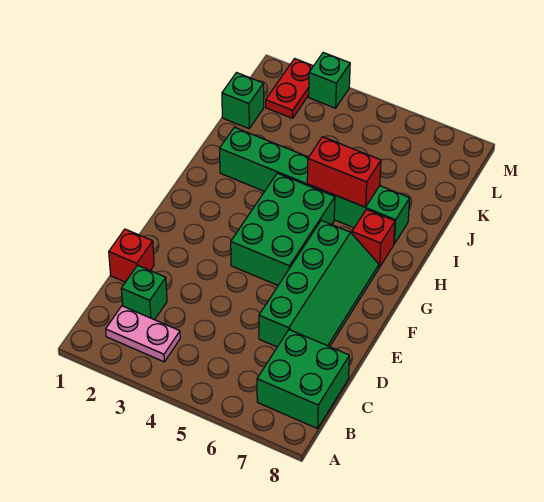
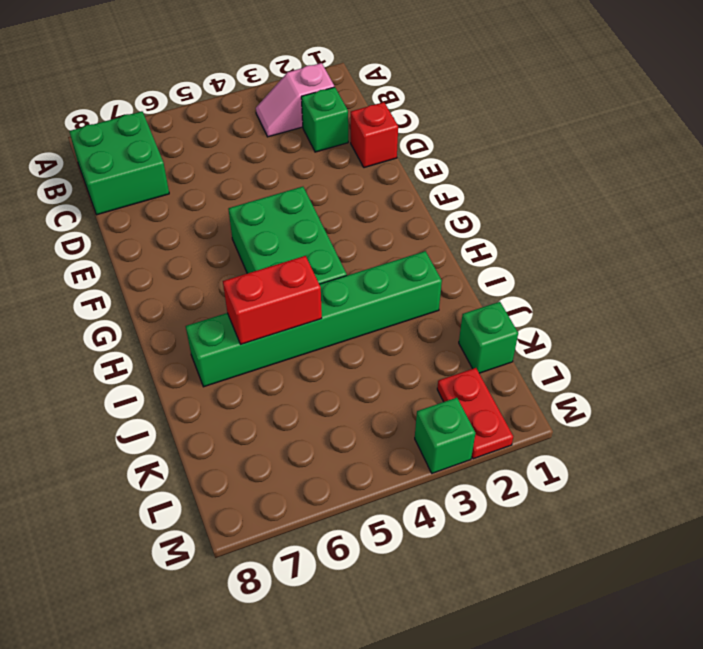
pink plate B2:B3 level 1 -> pink slope B2:B3 level 1 top 2
green slope D6:G7 level 1 top 6 -> none
red brick H7 level 1 -> none

